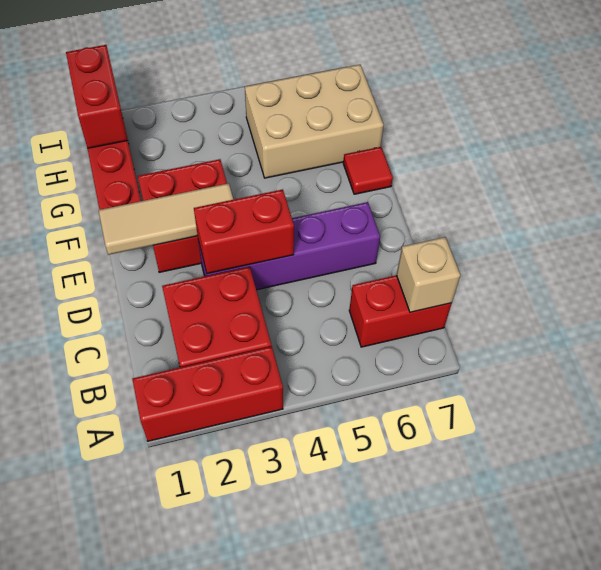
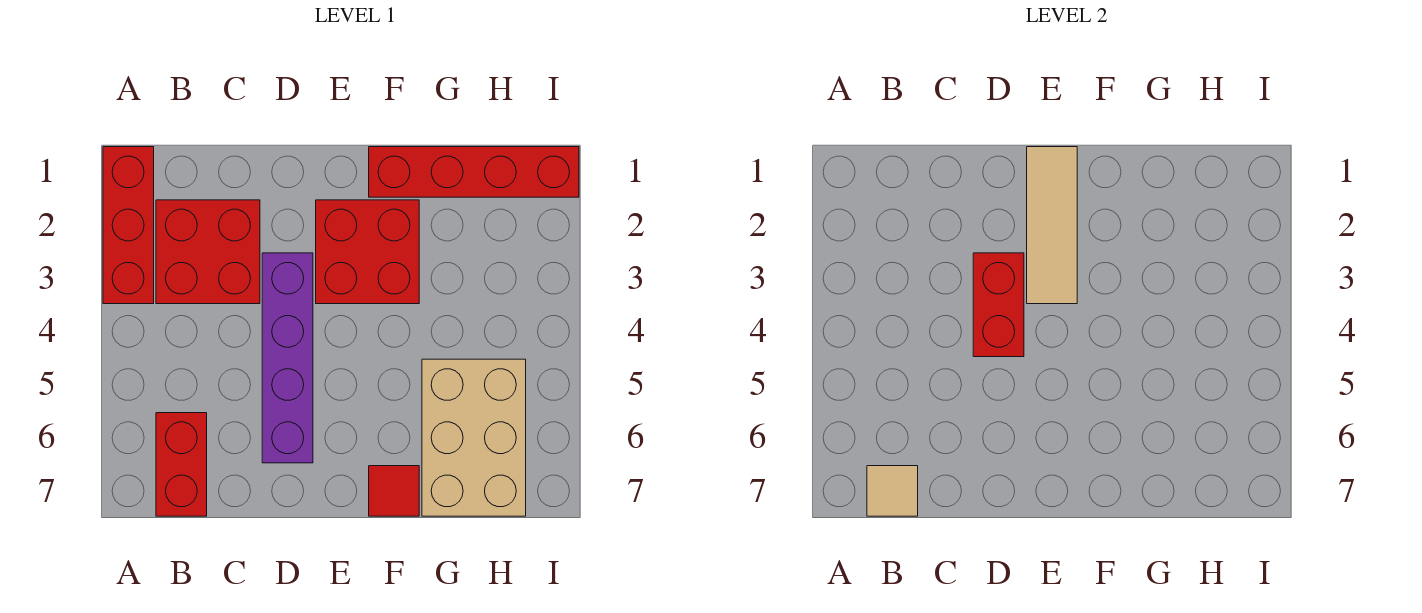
tan brick B7 level 2 -> tan tile B7 level 2
red brick H1:I1 level 2 -> none

